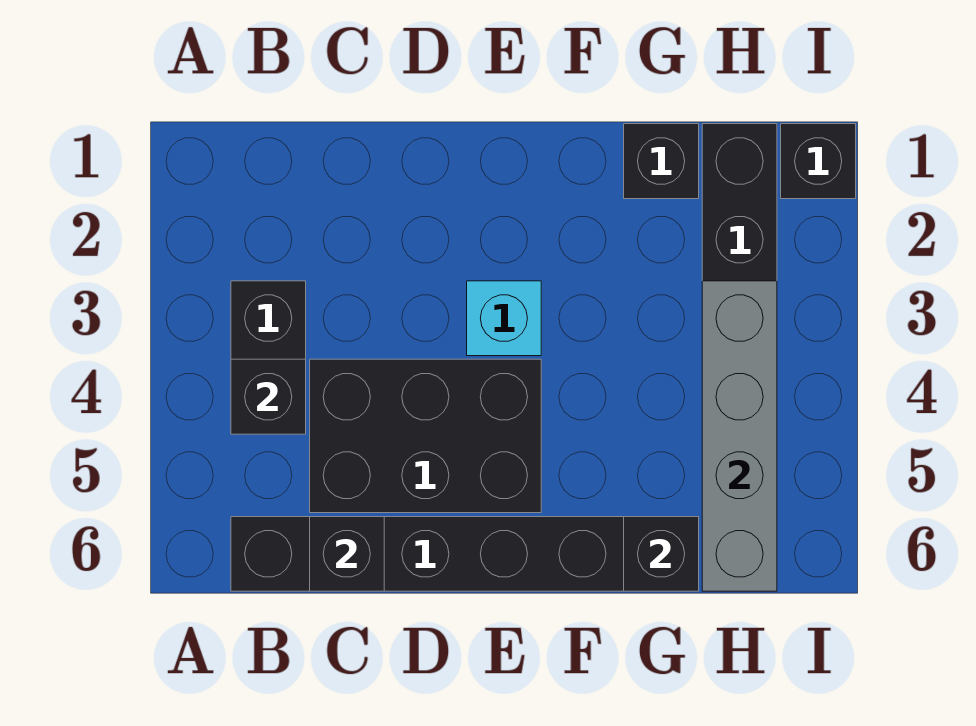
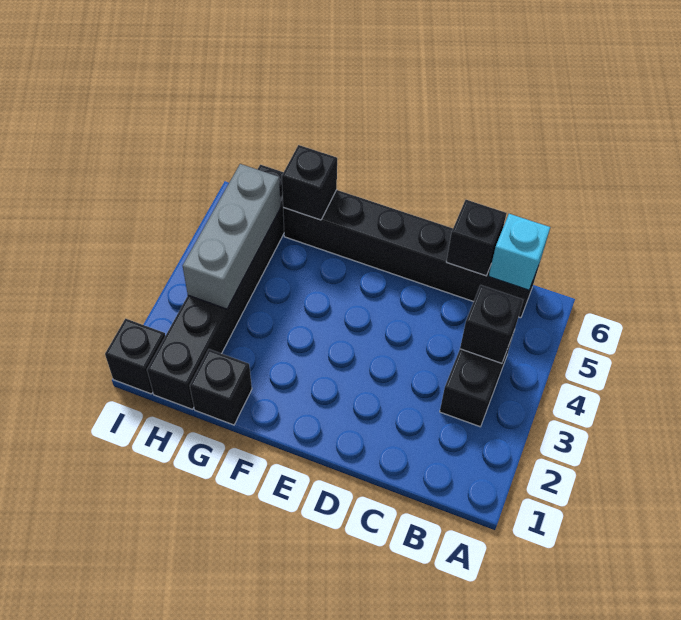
black brick C4:E5 level 1 -> none
cyan brick E3 level 1 -> cyan brick B6 level 2
grey brick H3:H6 level 2 -> grey brick H3:H5 level 2

